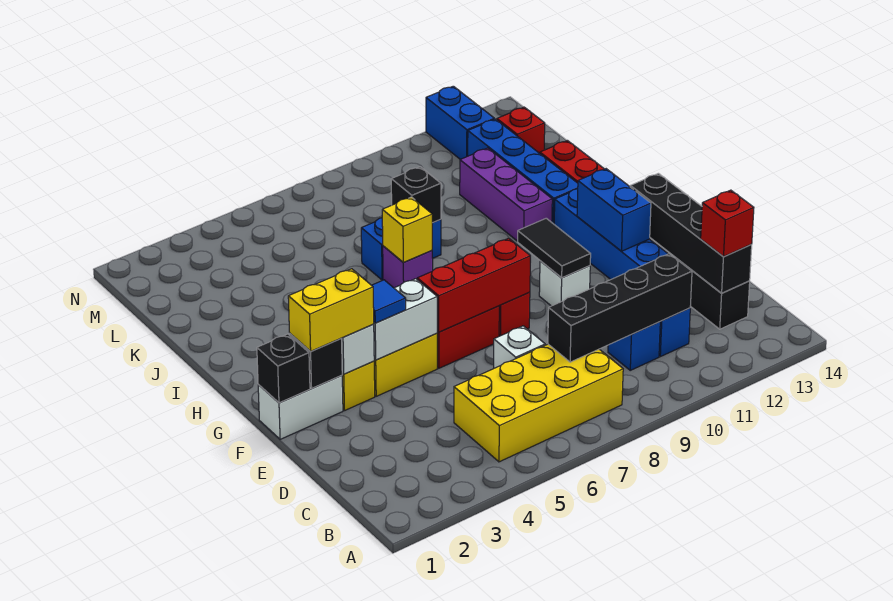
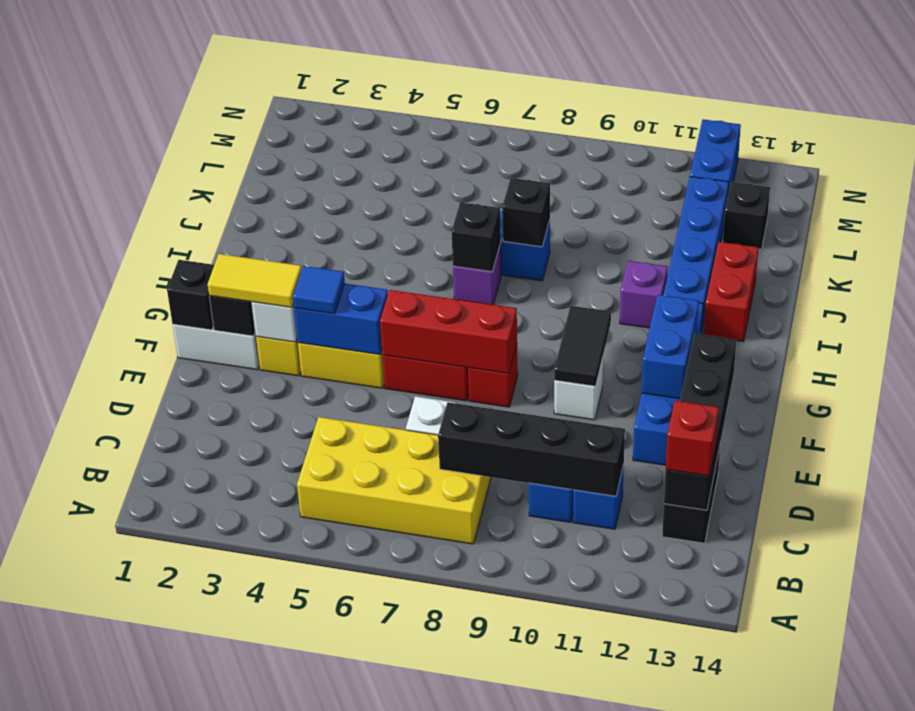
yellow brick F2:F3 level 3 -> yellow tile F2:F3 level 3
white brick F4:F5 level 2 -> blue brick F4:F5 level 2
yellow brick I7 level 2 -> black brick I7 level 2
purple brick I11:K11 level 1 -> purple brick I11 level 1
red brick L13 level 1 -> black brick L13 level 1

